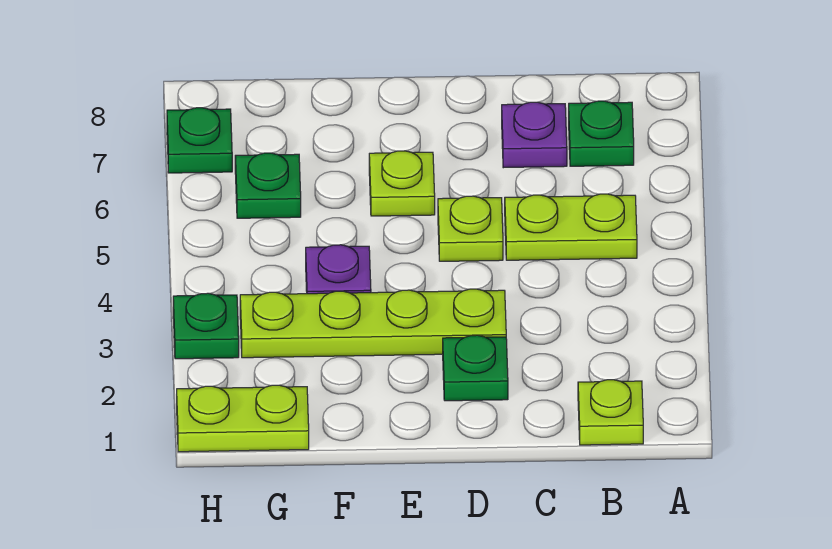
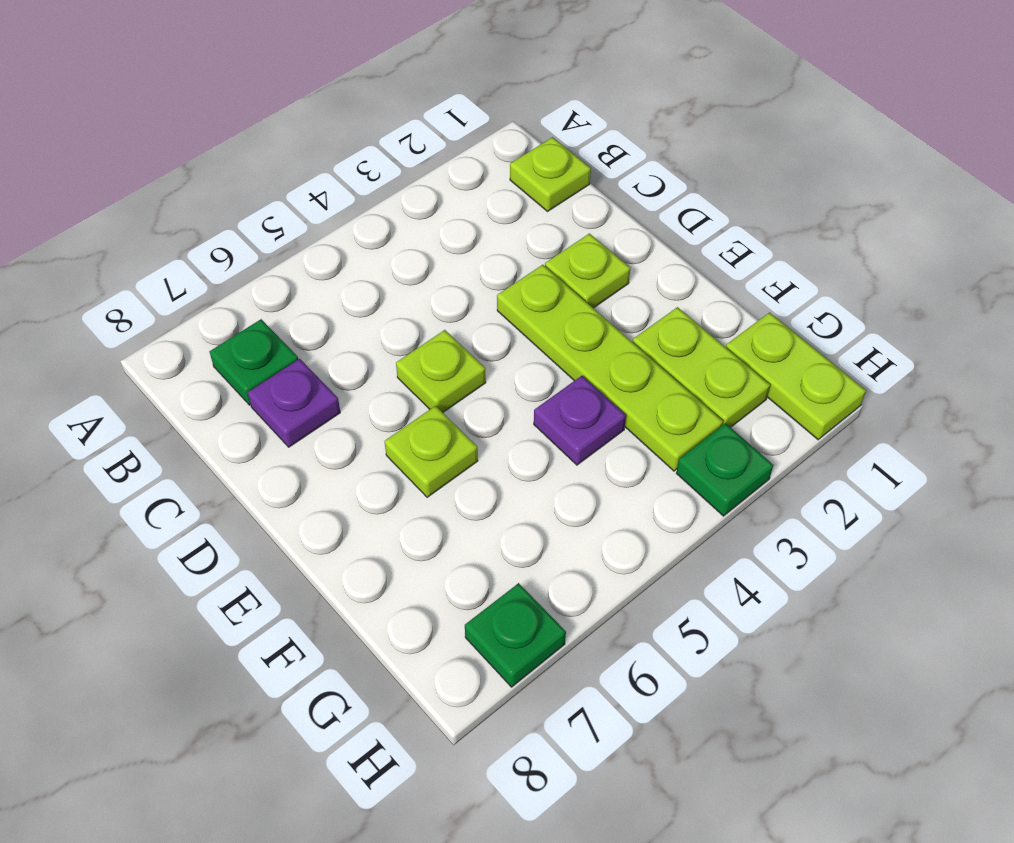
lime plate B5:C5 level 1 -> lime plate F2:G2 level 1
green plate D2 level 1 -> lime plate D2 level 1
green plate G6 level 1 -> none

